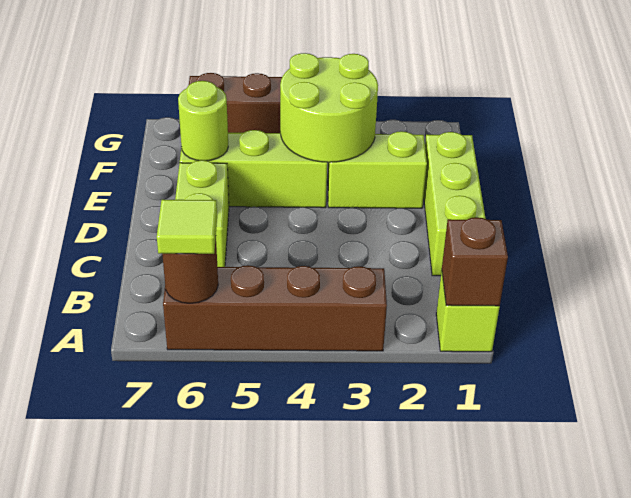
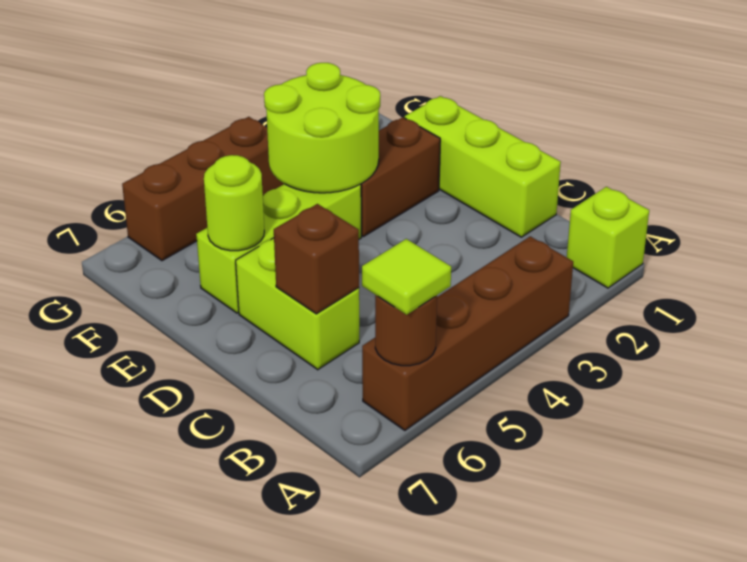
brown brick A1 level 2 -> brown brick C6 level 2
lime brick E2:E3 level 1 -> brown brick E2:E3 level 1

